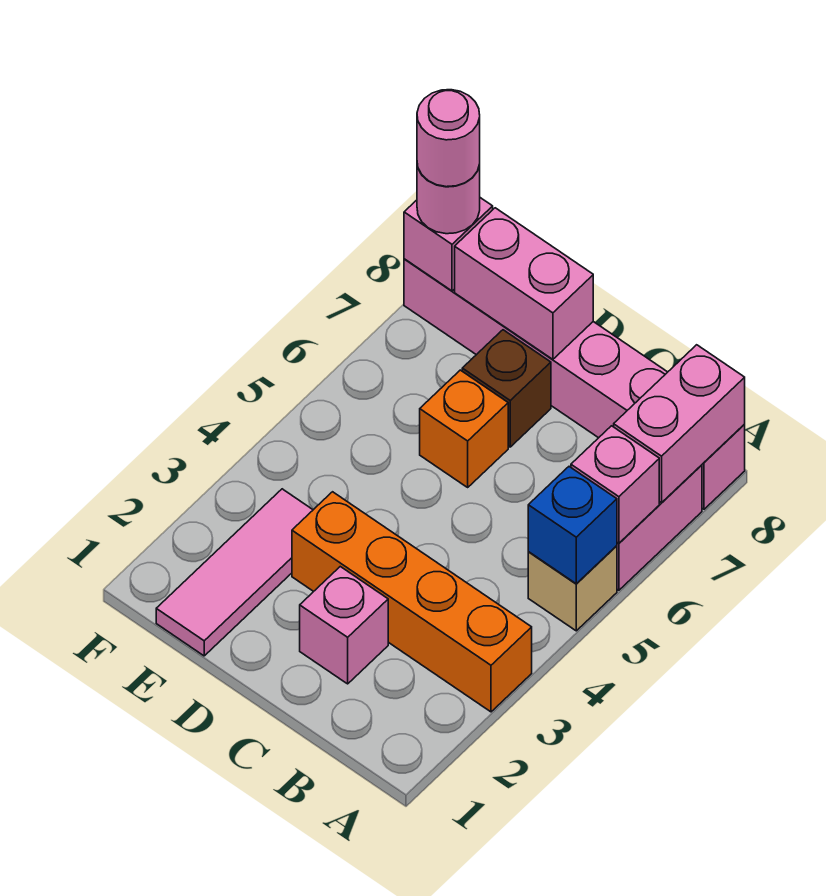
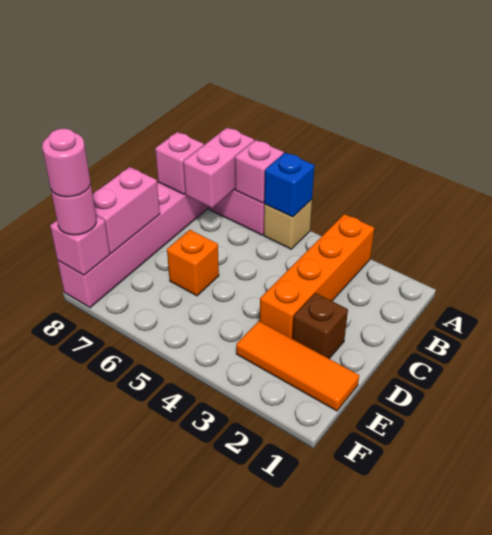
pink brick A7:A8 level 2 -> pink brick A7:B7 level 2
pink brick C2 level 1 -> pink brick B8 level 2
brown brick D7 level 1 -> brown brick D2 level 1
pink tile E1:E3 level 1 -> orange tile E1:E3 level 1

